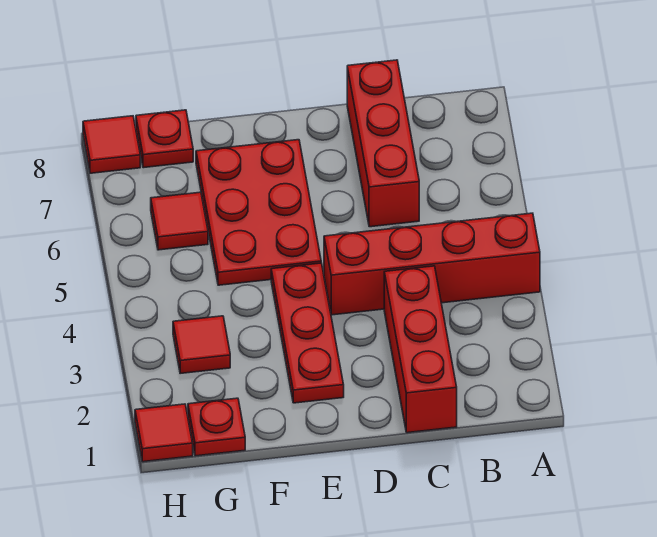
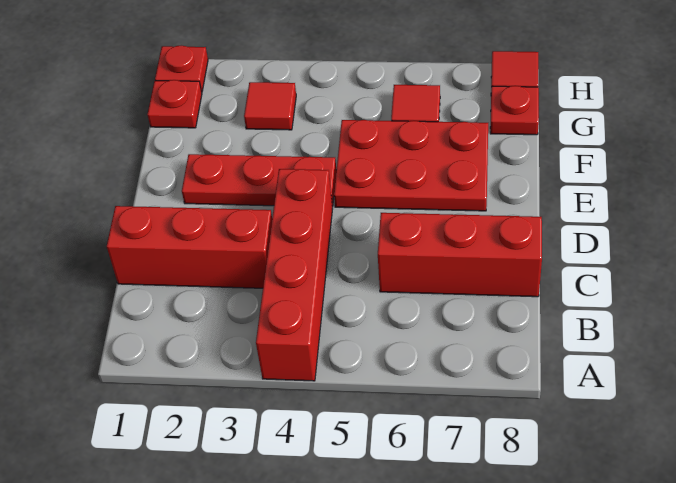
red tile H1 level 1 -> red plate H1 level 1

